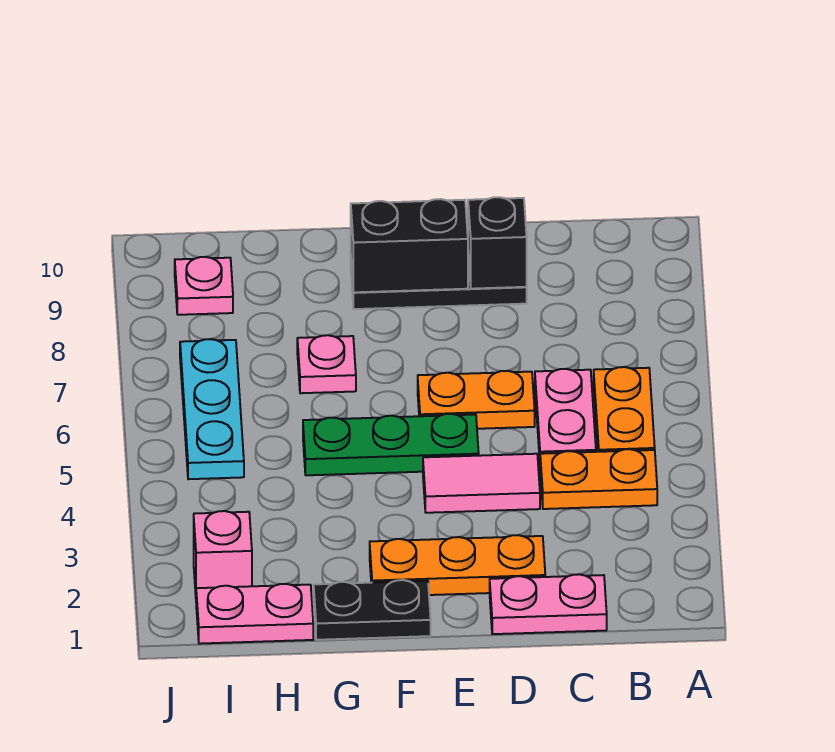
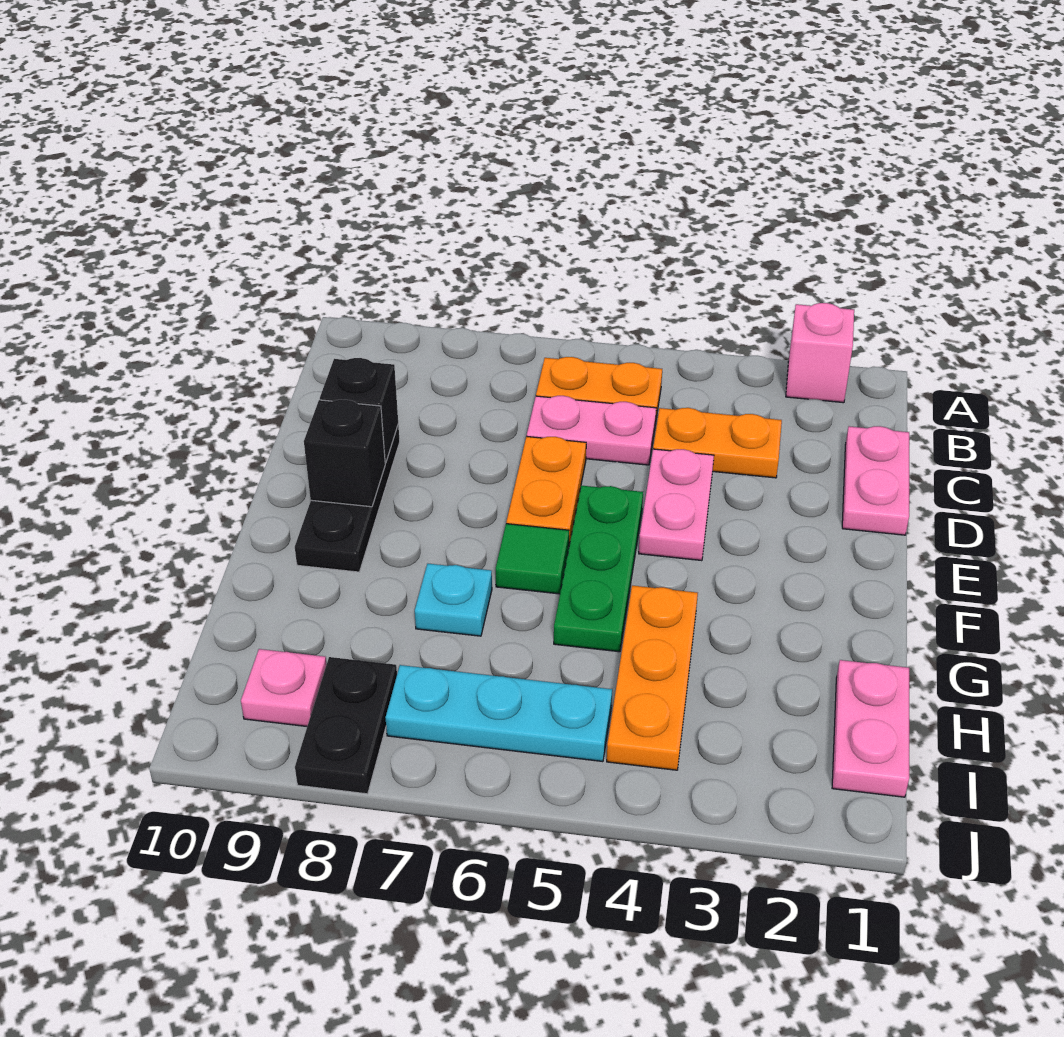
orange plate B4:C4 level 1 -> orange plate C3:C4 level 1
orange plate D2:F2 level 1 -> orange plate G4:I4 level 1
pink tile D4:E4 level 1 -> pink plate D4:E4 level 1
black brick E9:F9 level 2 -> black brick E9 level 2
black plate F1:G1 level 1 -> black plate I8:J8 level 1
none -> green tile F6 level 1
pink plate G7 level 1 -> cyan plate G7 level 1
pink brick I2 level 1 -> pink brick A2 level 1

